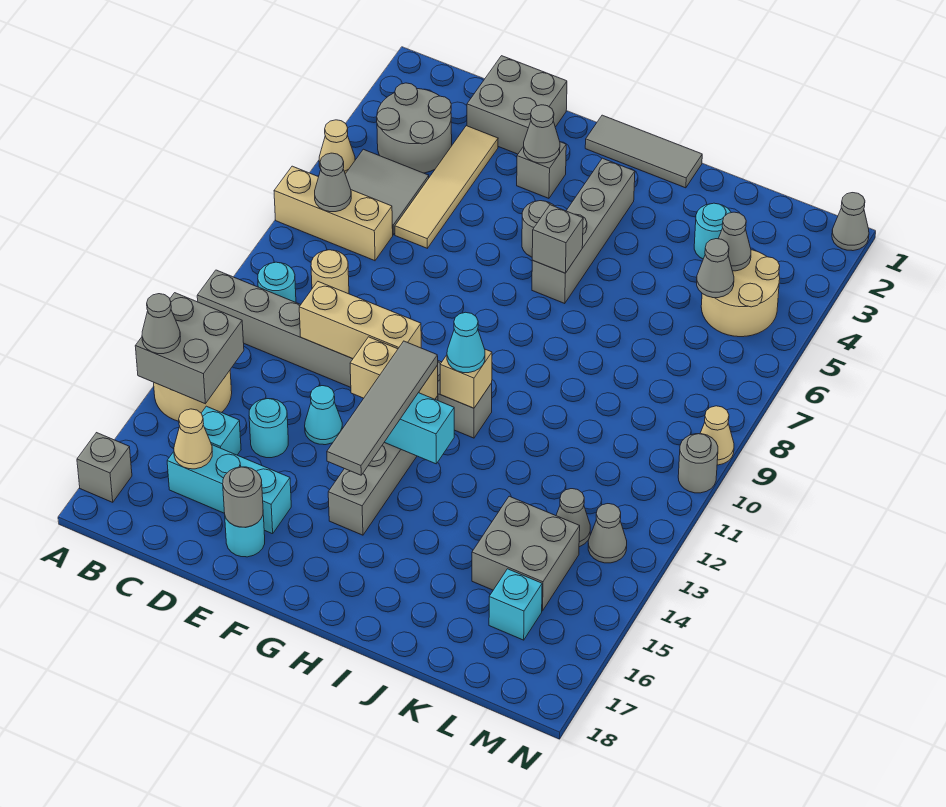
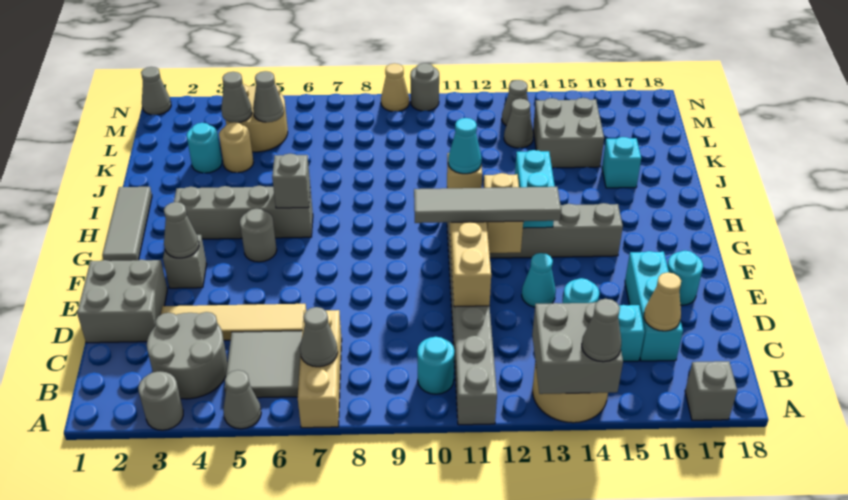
tan cone A5 level 1 -> grey cone A5 level 1
tan round brick C9 level 1 -> tan round brick K4 level 1
grey round brick E17 level 2 -> grey round brick A3 level 1
grey tile G12:G15 level 3 -> grey tile F10:F13 level 3
cyan brick L16 level 1 -> cyan brick J16 level 1

